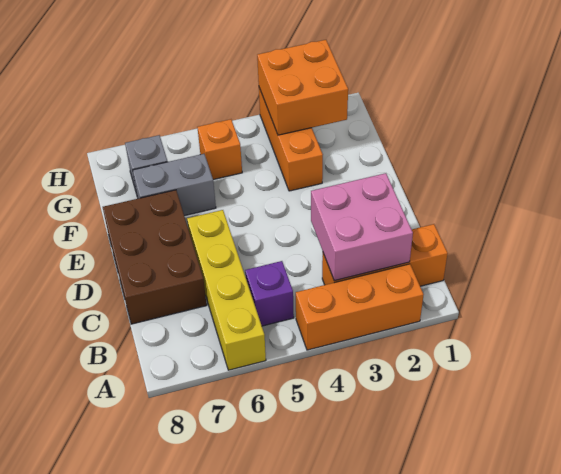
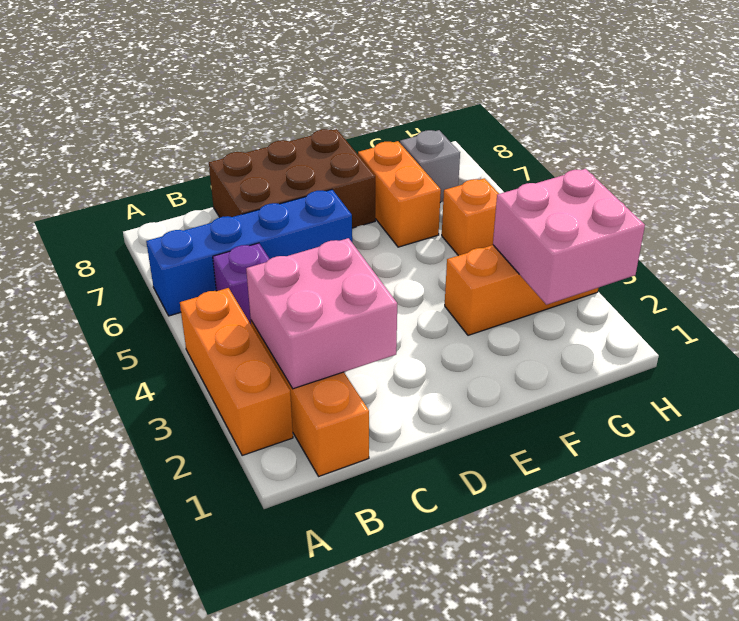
yellow brick A6:D6 level 1 -> blue brick A6:D6 level 1
grey brick F6:F7 level 1 -> orange brick F6:F7 level 1
orange brick G2:H3 level 2 -> pink brick G2:H3 level 2

